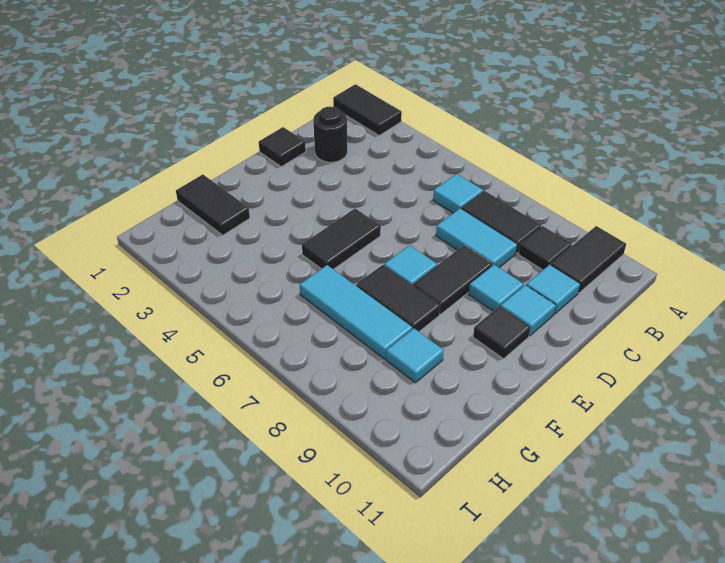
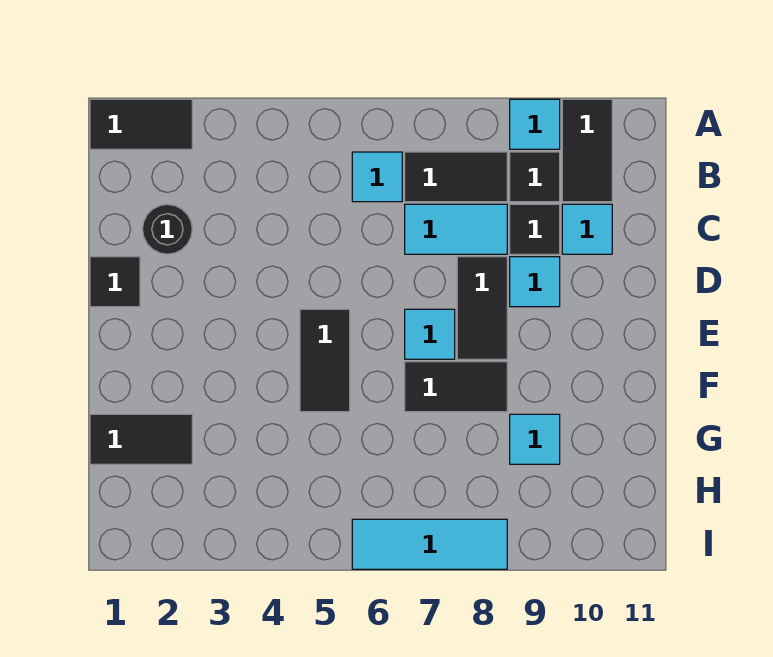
cyan tile D10 level 1 -> cyan tile A9 level 1
black tile E10 level 1 -> black tile C9 level 1
cyan tile G6:G8 level 1 -> cyan tile I6:I8 level 1

